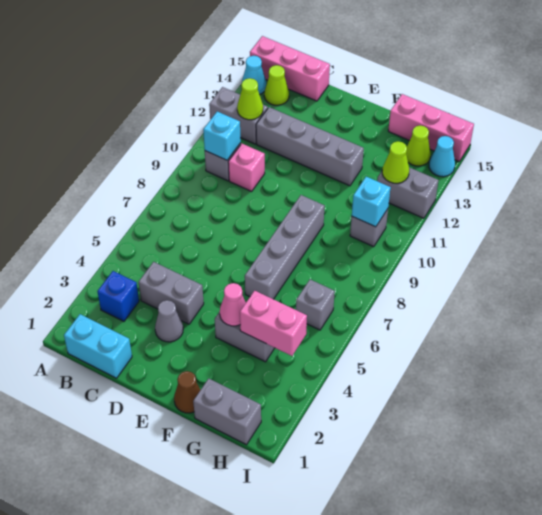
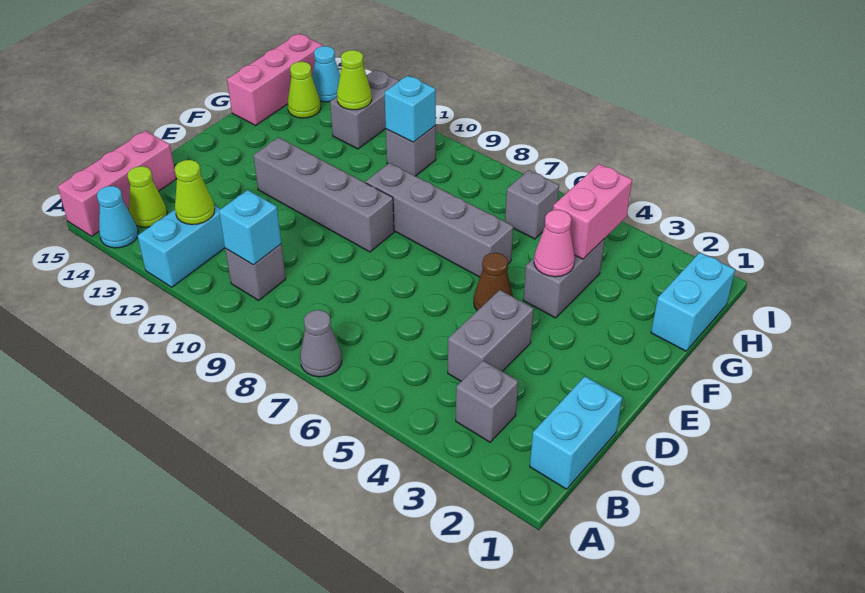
grey brick A12:B12 level 1 -> cyan brick A12:B12 level 1
blue brick B3 level 1 -> grey brick B3 level 1
pink brick C10 level 1 -> none
grey brick C12:F12 level 1 -> grey brick E9:E12 level 1
grey cone D3 level 1 -> grey cone A7 level 1
brown cone F1 level 1 -> brown cone E5 level 1
grey brick G1:H1 level 1 -> cyan brick G1:H1 level 1

